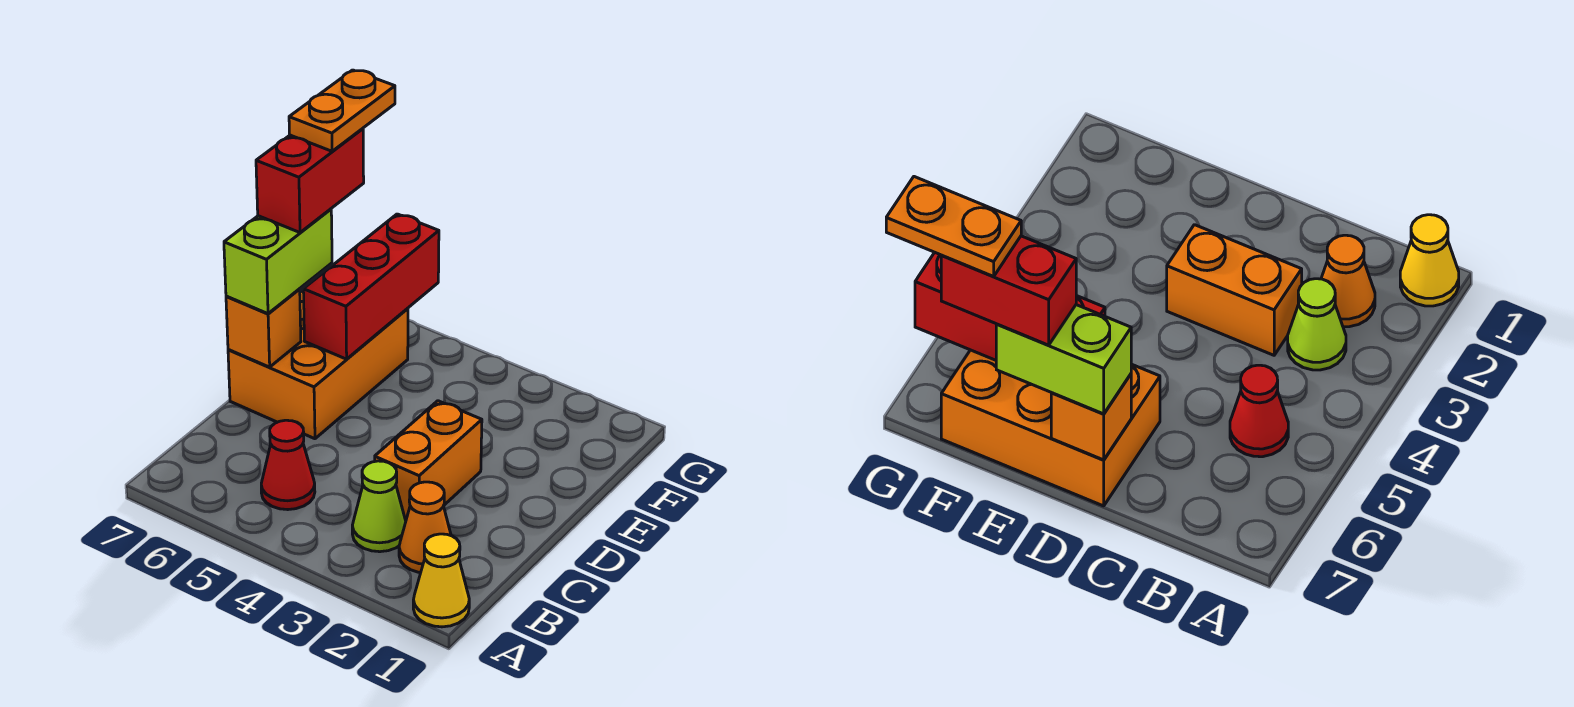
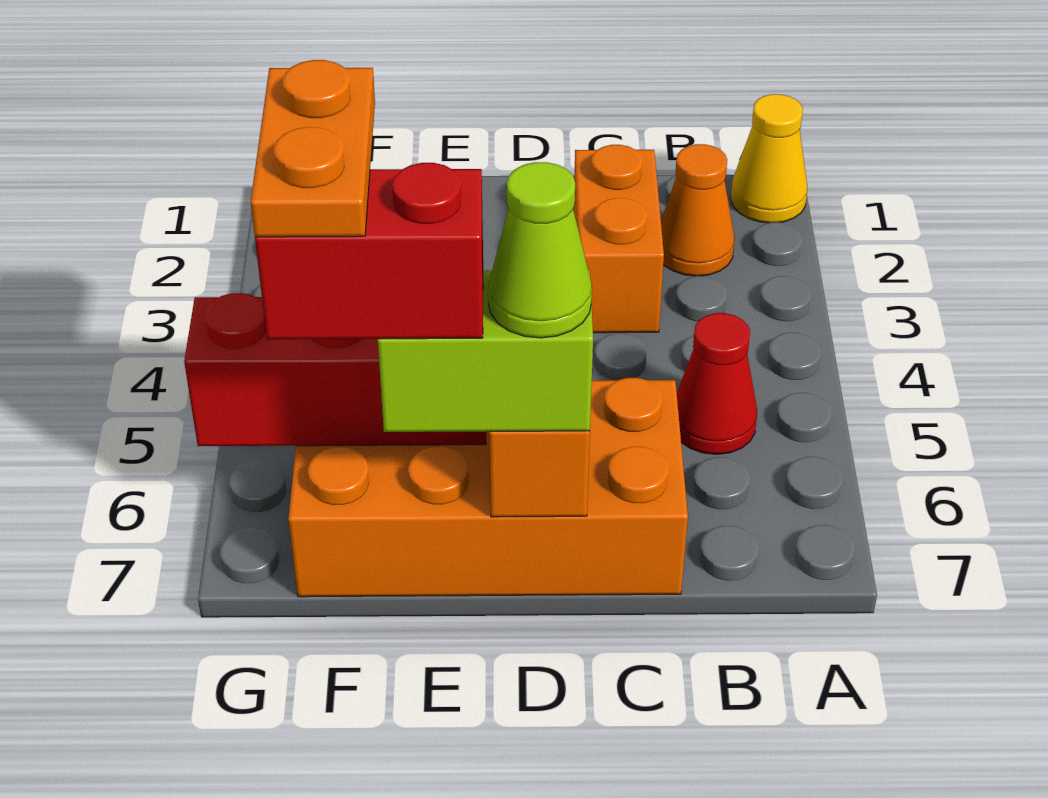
lime cone B3 level 1 -> lime cone D7 level 4
orange brick C3:D3 level 1 -> orange brick C2:C3 level 1
orange brick D6:F7 level 1 -> orange brick C6:F7 level 1
orange plate F7:G7 level 5 -> orange plate F6:F7 level 5

